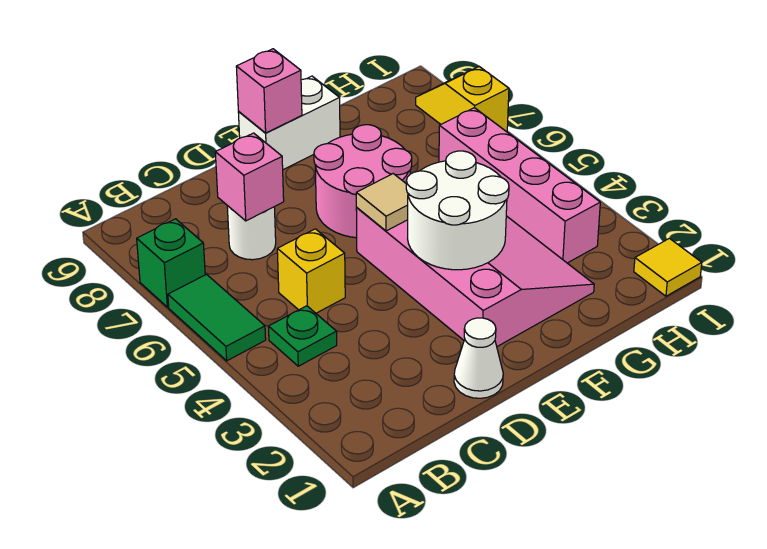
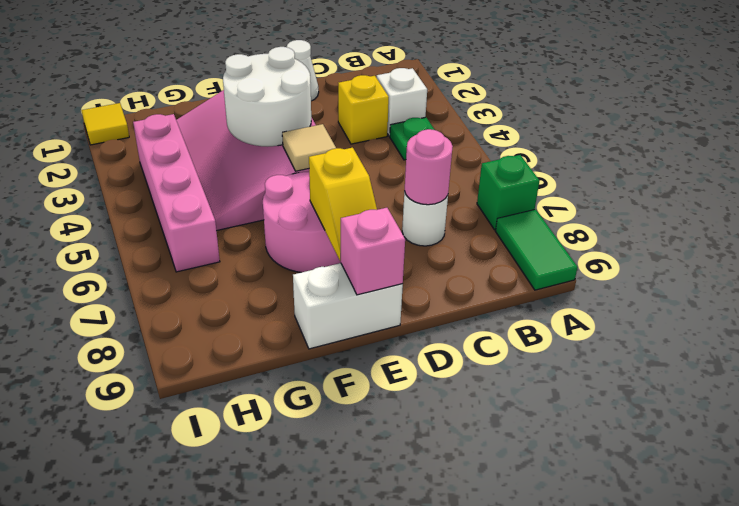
green tile A5:A6 level 1 -> green tile A8:A9 level 1
none -> white brick B3 level 1
yellow brick C5 level 1 -> yellow brick C3 level 1
pink brick C7 level 2 -> pink round brick C7 level 2
yellow slope I7:I8 level 1 top 7 -> yellow slope E7:E8 level 2 top 7

